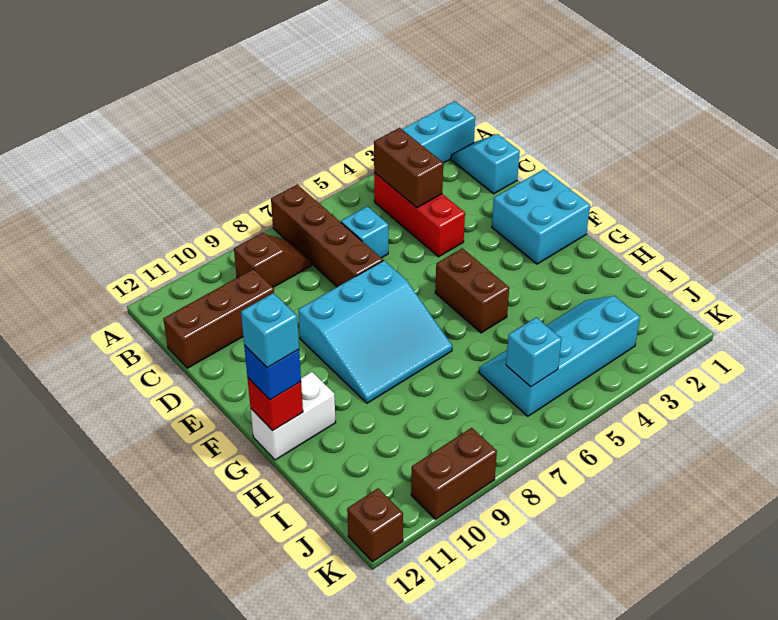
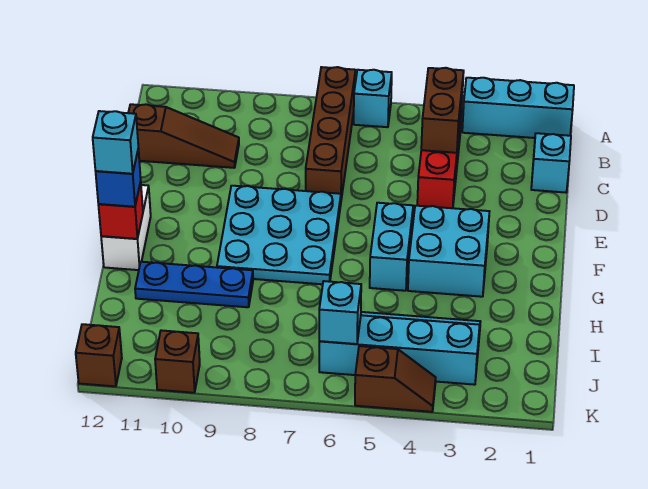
brown slope B8:B9 level 1 top 9 -> brown slope K4:K5 level 1 top 5
cyan brick C6 level 1 -> cyan brick A6 level 1
brown brick C10:C12 level 1 -> brown slope C10:C12 level 1 top 12
cyan brick E1:F2 level 1 -> cyan brick F3:G4 level 1
cyan slope E7:G9 level 1 top E -> cyan plate E7:G9 level 1
brown brick F5:G5 level 1 -> cyan brick F5:G5 level 1
white brick G11:G12 level 1 -> white brick F12:G12 level 1
none -> blue plate H9:H11 level 1
brown brick K9:K10 level 1 -> brown brick K10 level 1

